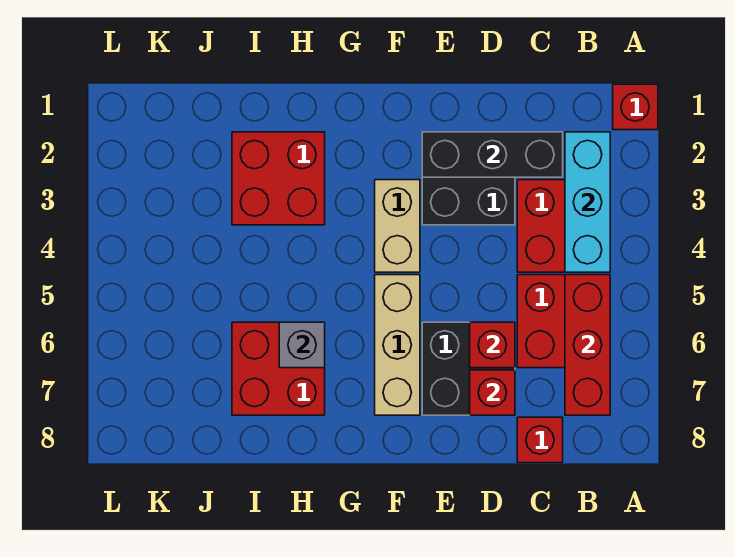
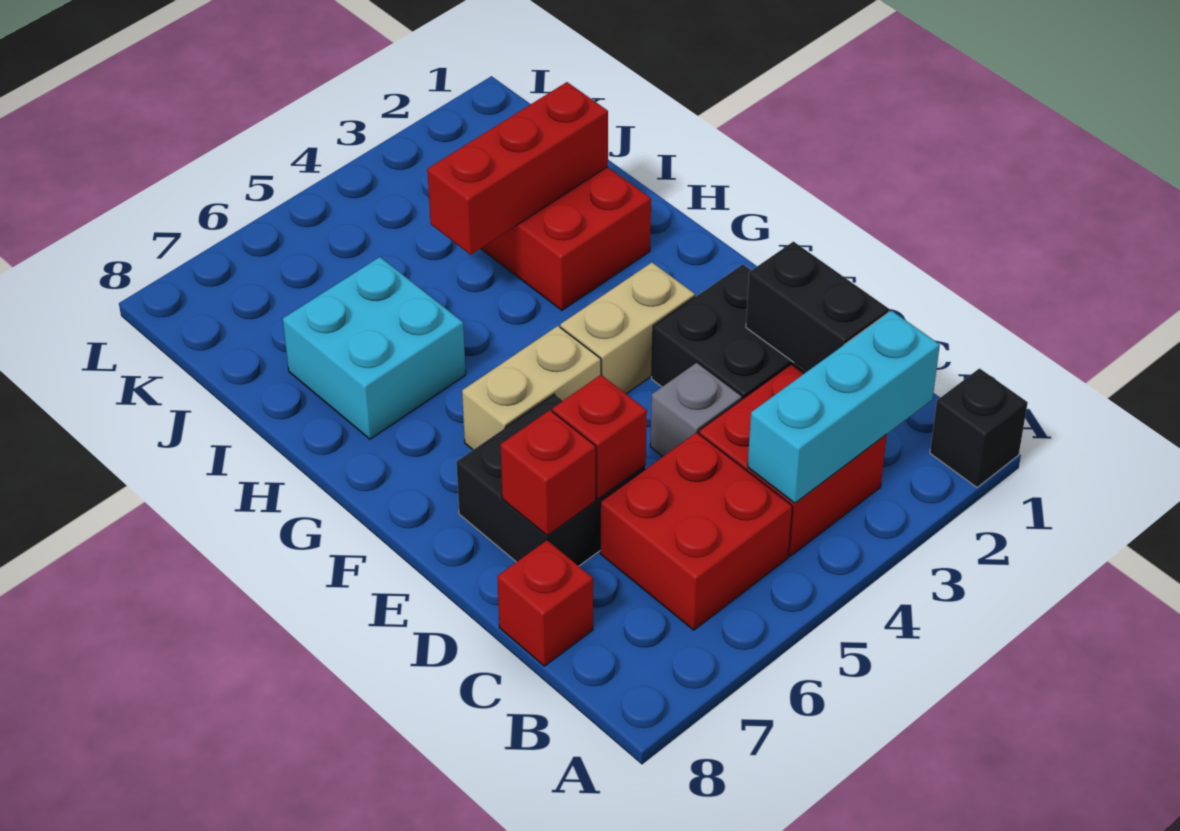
red brick A1 level 1 -> black brick A1 level 1
red brick B5:B7 level 2 -> red brick I2:I4 level 2
black brick C2:E2 level 2 -> black brick C2:D2 level 2
tan brick F5:F7 level 1 -> tan brick F5:F6 level 1
red brick H6:I7 level 1 -> cyan brick H6:I7 level 1
grey brick H6 level 2 -> grey brick D4 level 1

